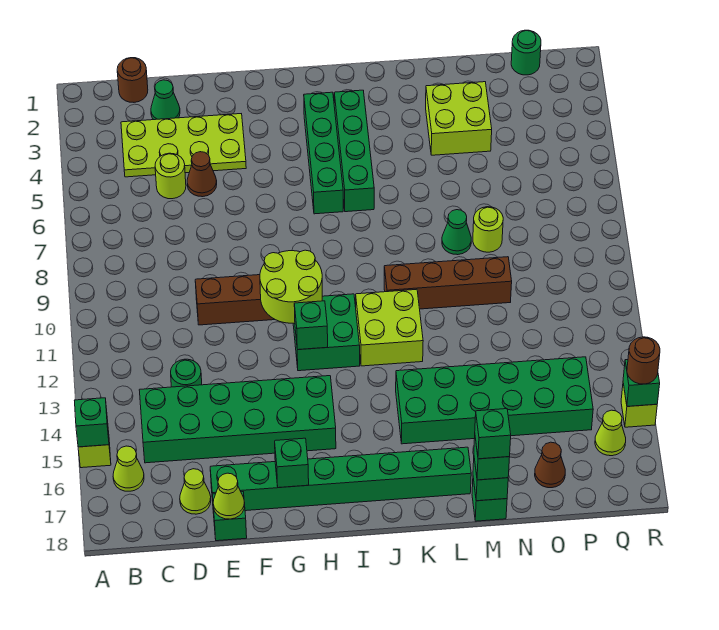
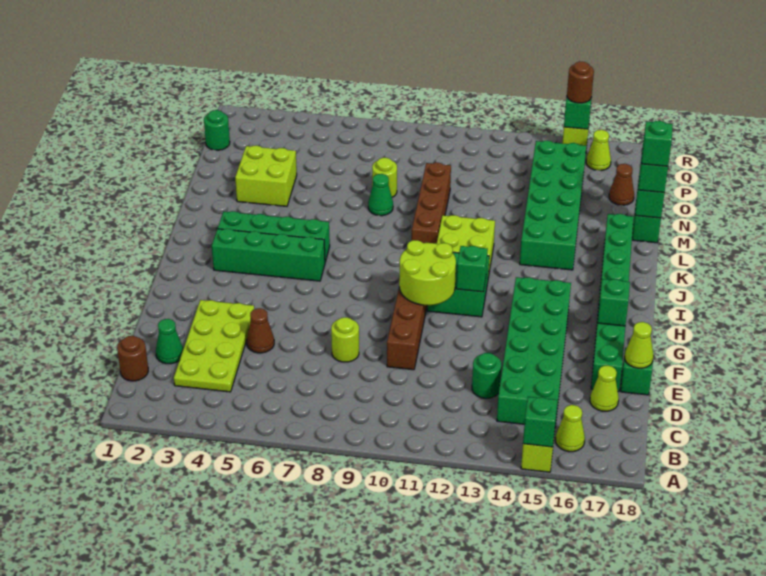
lime round brick D5 level 1 -> lime round brick E8 level 1

